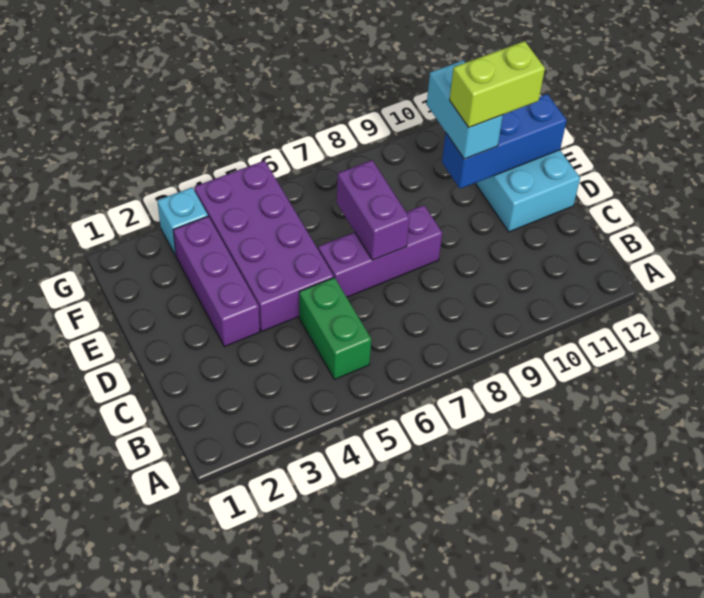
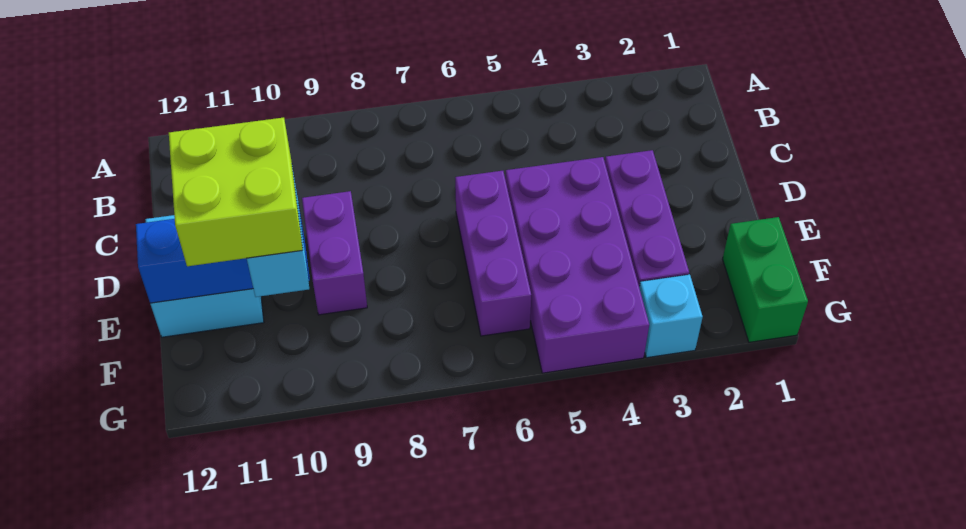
green brick B5:C5 level 1 -> green brick F1:G1 level 1
purple brick D6:D8 level 1 -> purple brick D6:F6 level 1
purple brick D7:E7 level 2 -> purple brick D9:E9 level 1
lime brick E10:E11 level 4 -> lime brick E10:F11 level 4

